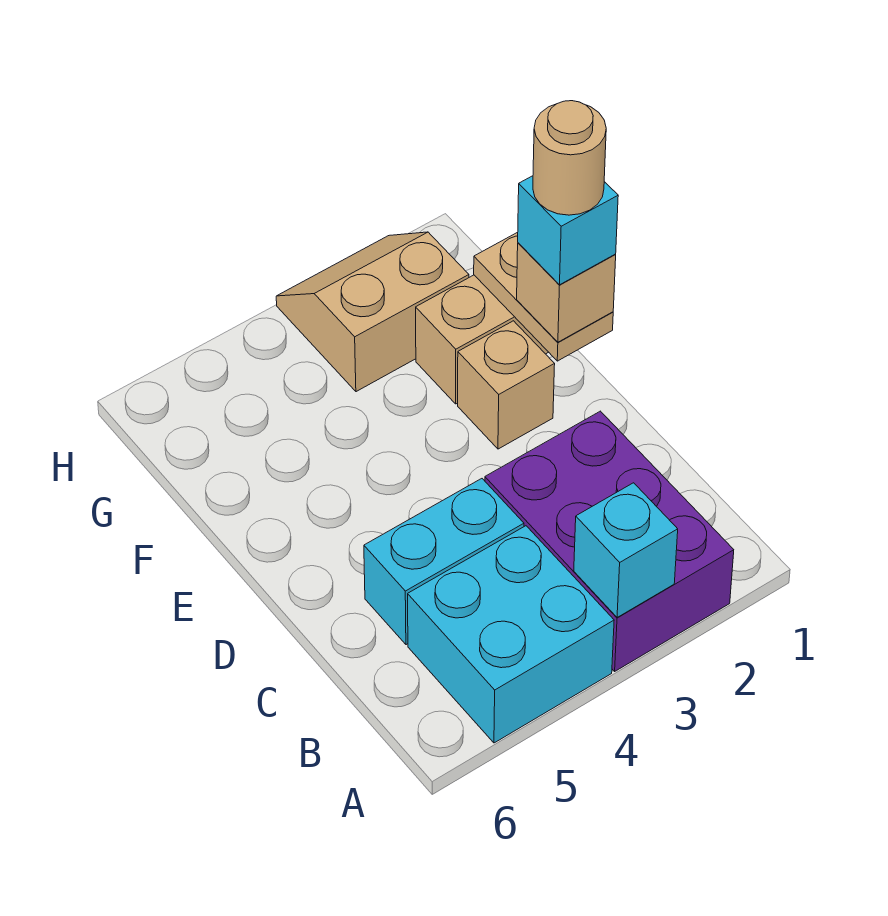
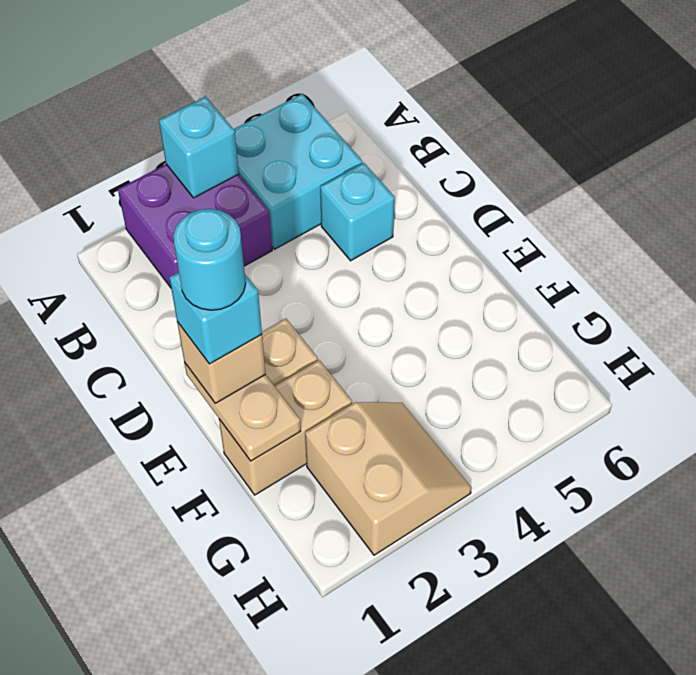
purple brick A2:C3 level 1 -> purple brick A2:B3 level 1
cyan brick C4:C5 level 1 -> cyan brick C5 level 1
tan round brick E1 level 5 -> cyan round brick E1 level 5
tan slope G2:H3 level 1 top G -> tan slope G2:H3 level 1 top 2

